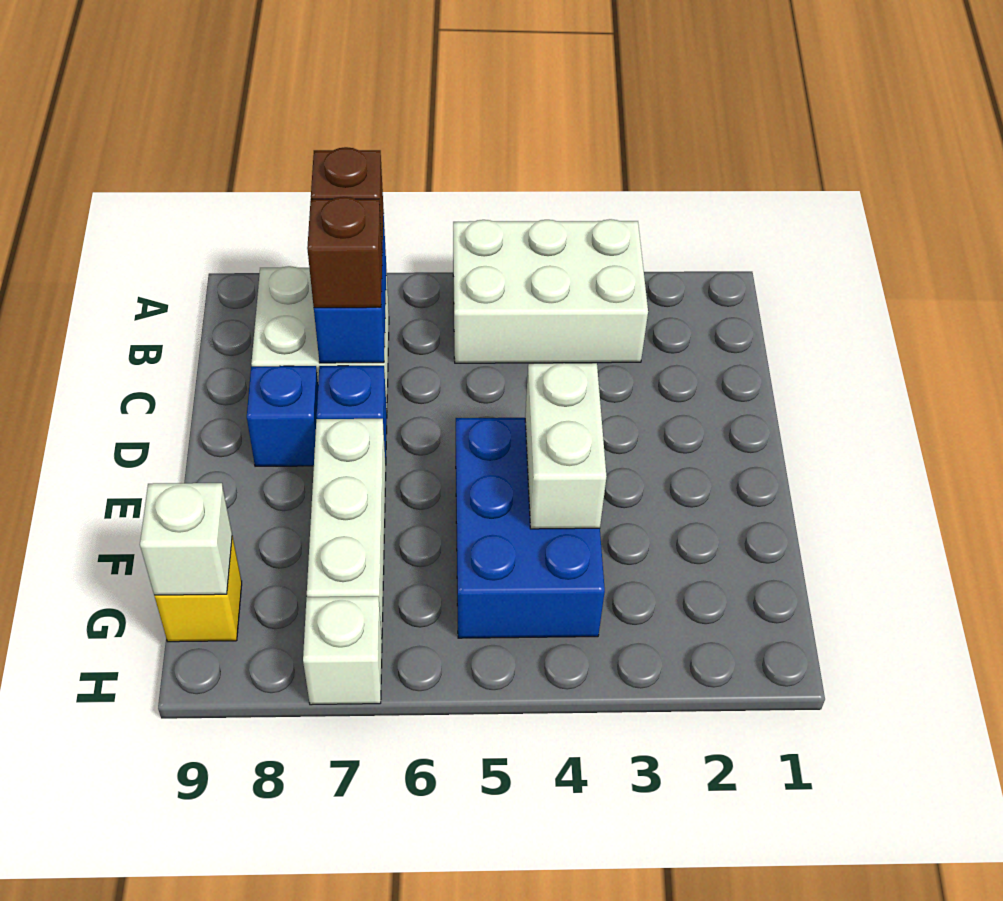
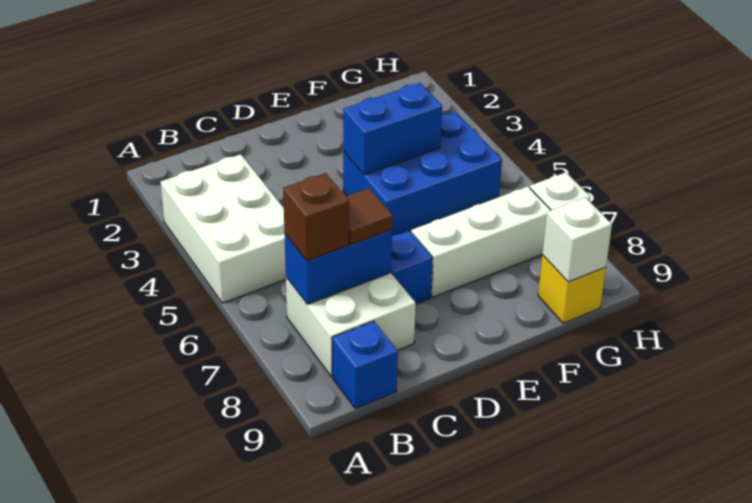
brown brick C7 level 3 -> brown tile C7 level 3
blue brick D8 level 1 -> blue brick B9 level 1
white brick E4:F4 level 2 -> blue brick E4:F4 level 2

